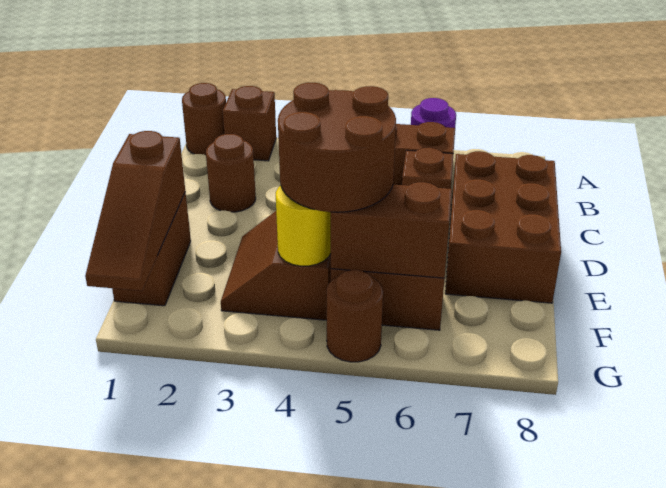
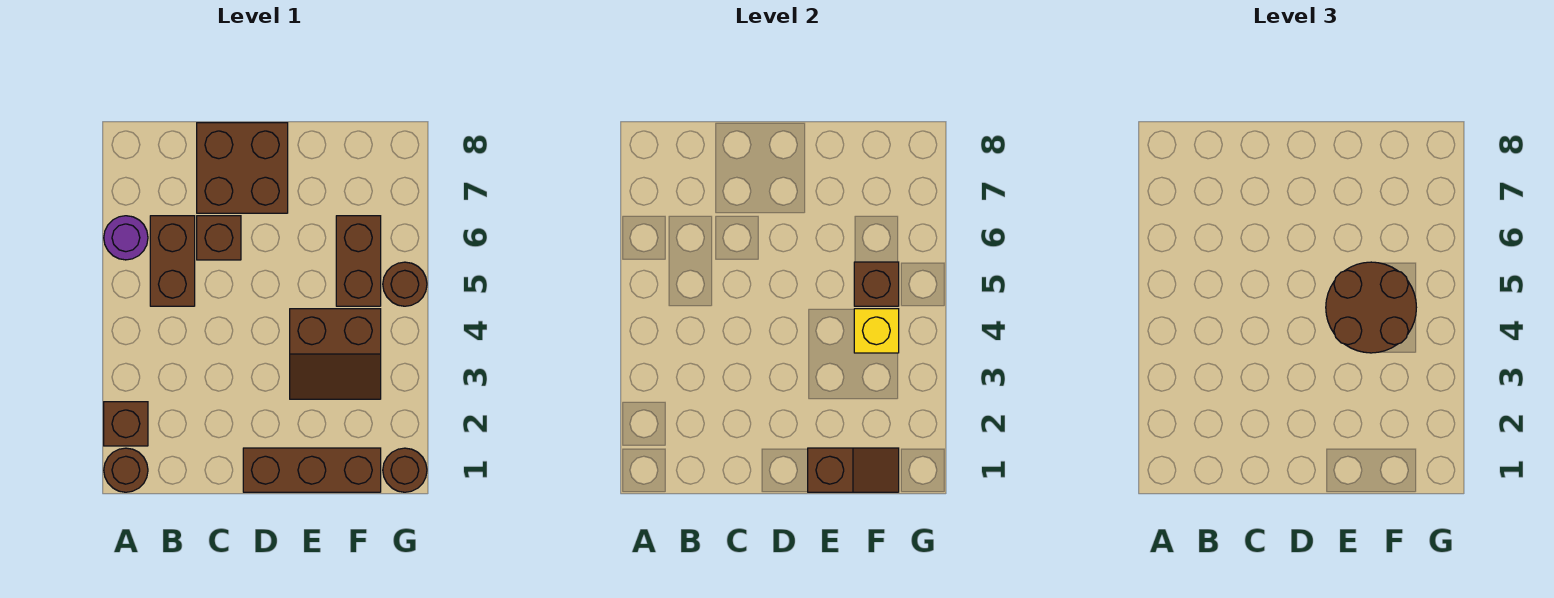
brown round brick C2 level 1 -> brown round brick G1 level 1
brown brick C7:E8 level 1 -> brown brick C7:D8 level 1
brown brick E1:F1 level 1 -> brown brick D1:F1 level 1
brown slope E1:G1 level 2 top E -> brown slope E1:F1 level 2 top E
yellow round brick F4 level 2 -> yellow brick F4 level 2
brown brick F5:F6 level 2 -> brown brick F5 level 2

